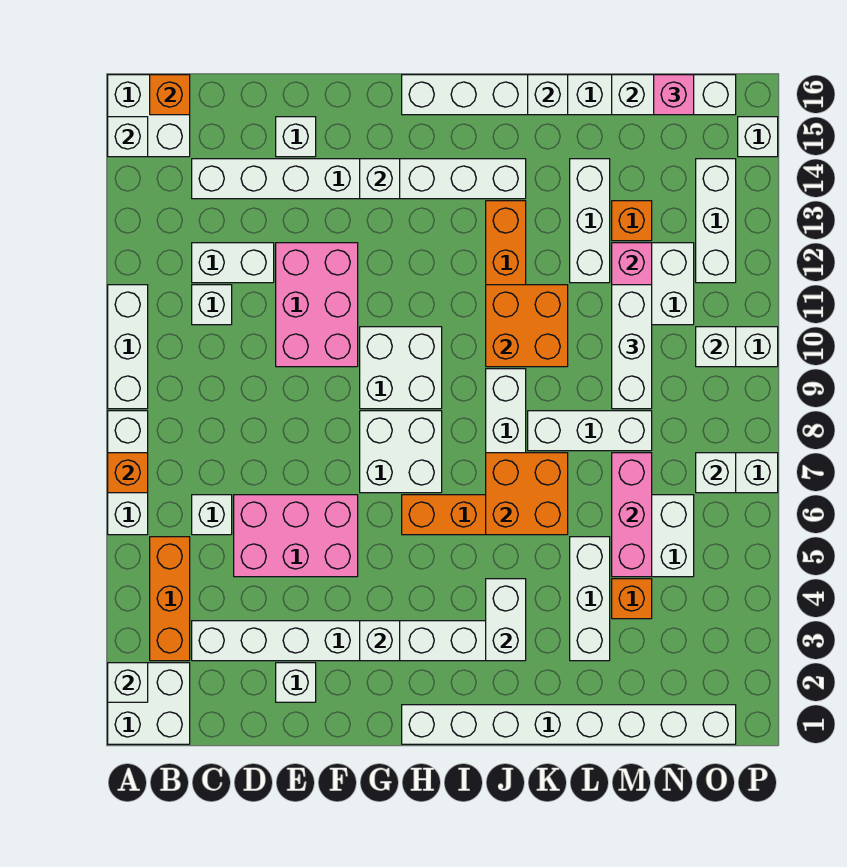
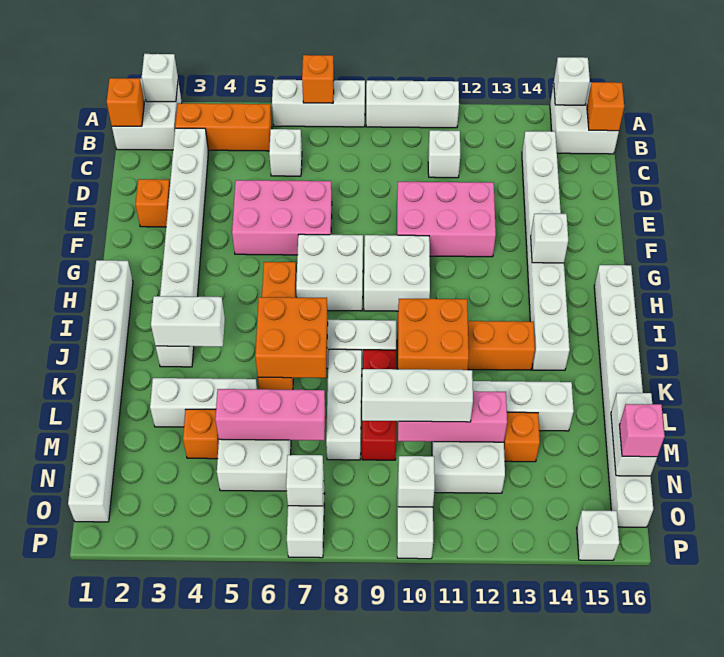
none -> orange brick B1 level 2
white brick C12:D12 level 1 -> none
pink brick D5:F6 level 1 -> pink brick E5:F7 level 1
white brick E2 level 1 -> orange brick E2 level 1
white brick E15 level 1 -> none
white brick G3 level 2 -> none
none -> red brick K9:M9 level 1
white brick K16 level 2 -> none
white brick O12:O14 level 1 -> none

